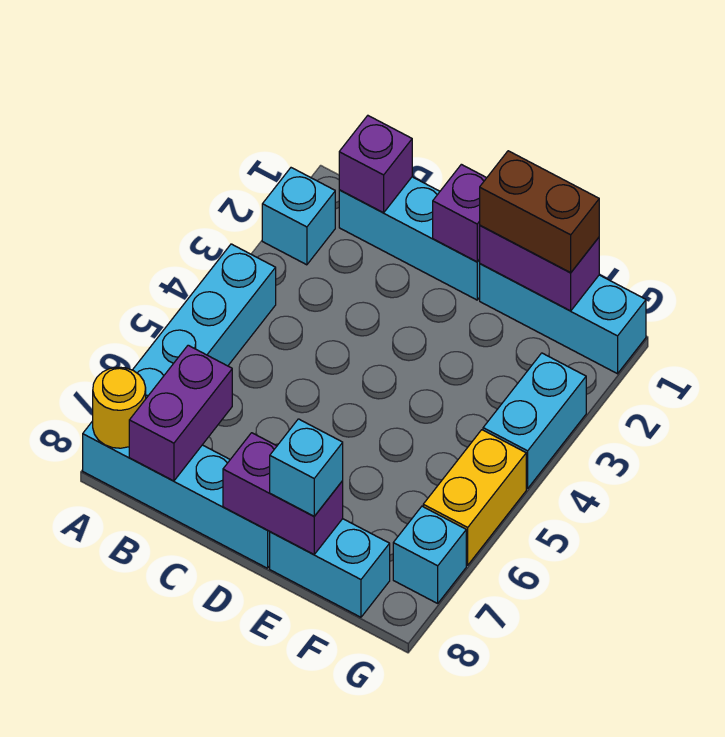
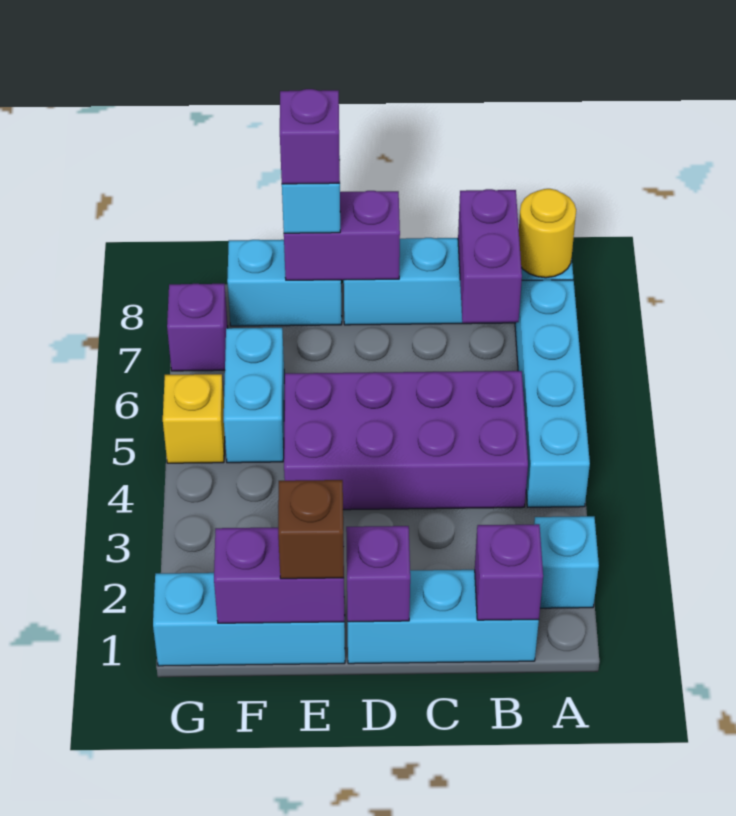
none -> purple brick B4:E5 level 1
brown brick E1:F1 level 3 -> brown brick E1 level 3
none -> purple brick E8 level 4
cyan brick G3:G4 level 1 -> cyan brick F5:F6 level 1
yellow brick G5:G6 level 1 -> yellow brick G5 level 1
cyan brick G7 level 1 -> purple brick G7 level 1

